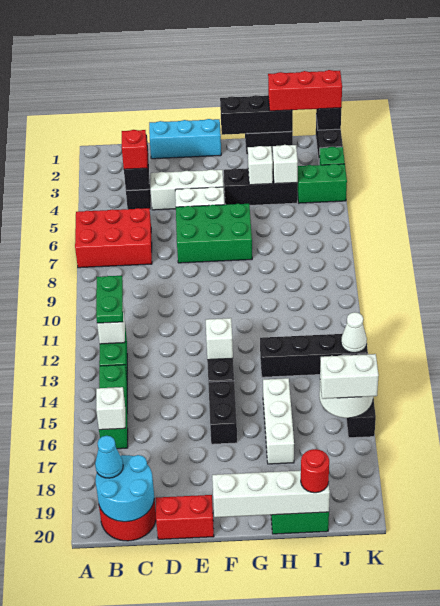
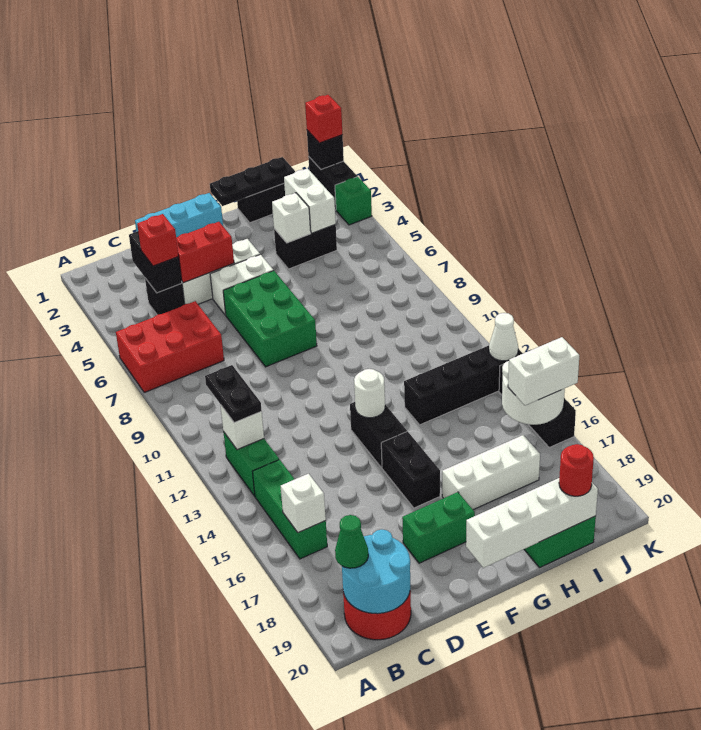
green plate B11:B12 level 3 -> black plate B11:B12 level 3
cyan cone B19 level 3 -> green cone B19 level 3
red brick D20:E20 level 1 -> red brick D4:E4 level 2
green brick E6:G7 level 1 -> green brick E6:F8 level 1
white brick F13 level 2 -> white round brick F13 level 2
black brick G1:I1 level 2 -> black plate G1:I1 level 2
black brick G4:I4 level 1 -> black brick H4:I4 level 1
white brick H15:H17 level 1 -> white brick G17:I17 level 1
red brick I1:K1 level 3 -> red brick K1 level 3
white brick I4 level 2 -> white brick I3:I4 level 2
green brick J4:K4 level 1 -> green brick E18:F18 level 1

